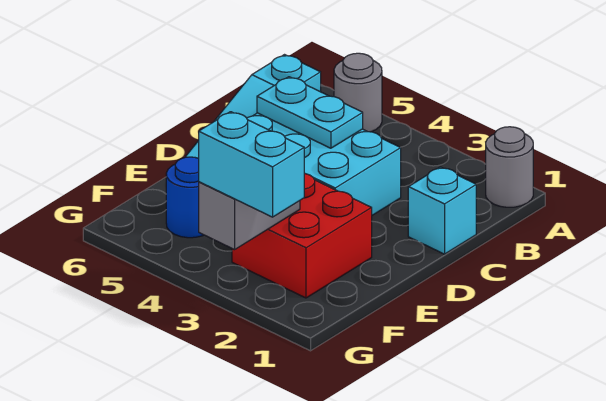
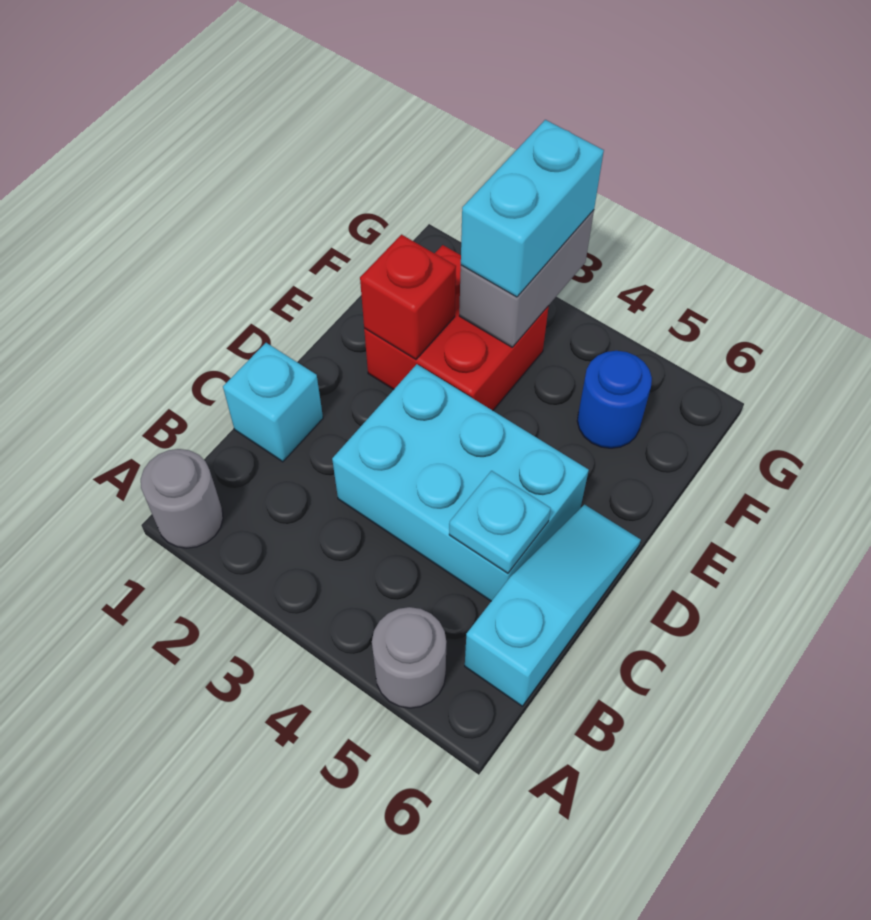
cyan plate C4:C5 level 2 -> cyan plate C5 level 2
none -> red brick E2 level 2
cyan brick G2:G3 level 3 -> cyan brick F3:G3 level 3

